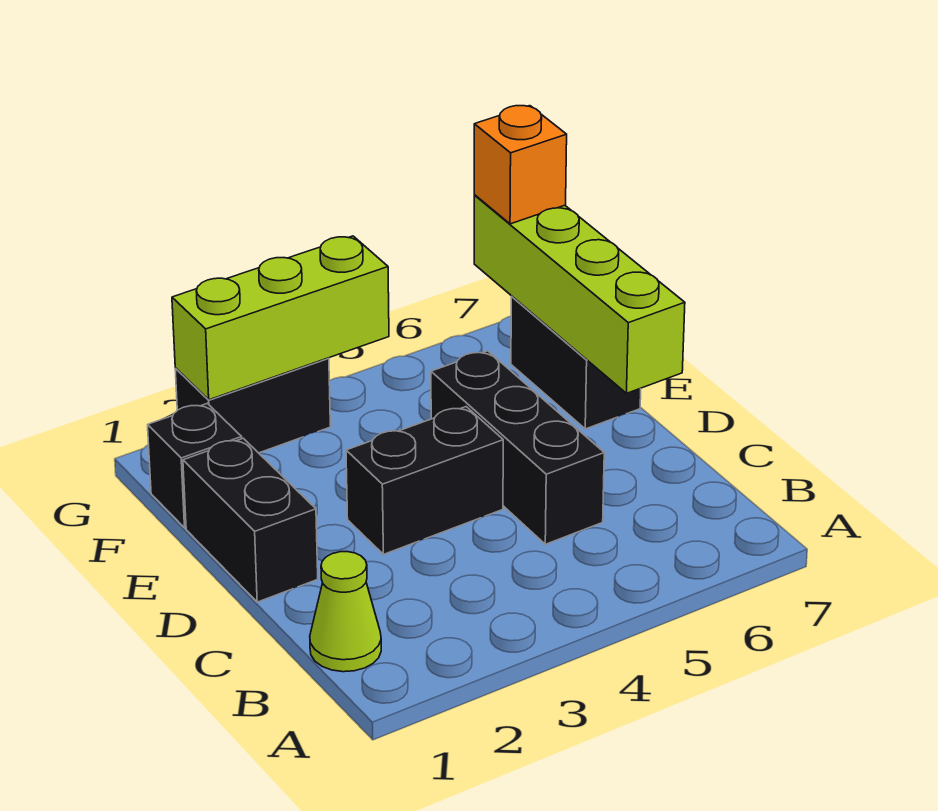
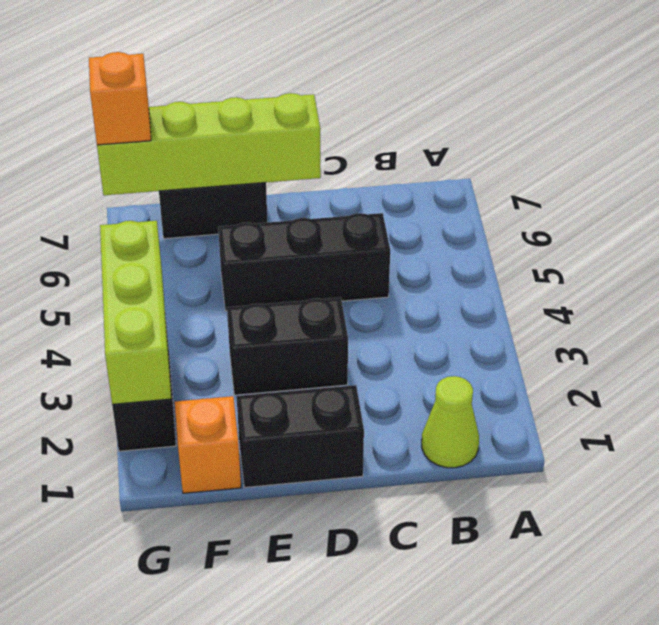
black brick D3:D4 level 1 -> black brick D3:E3 level 1
black brick F1 level 1 -> orange brick F1 level 1

